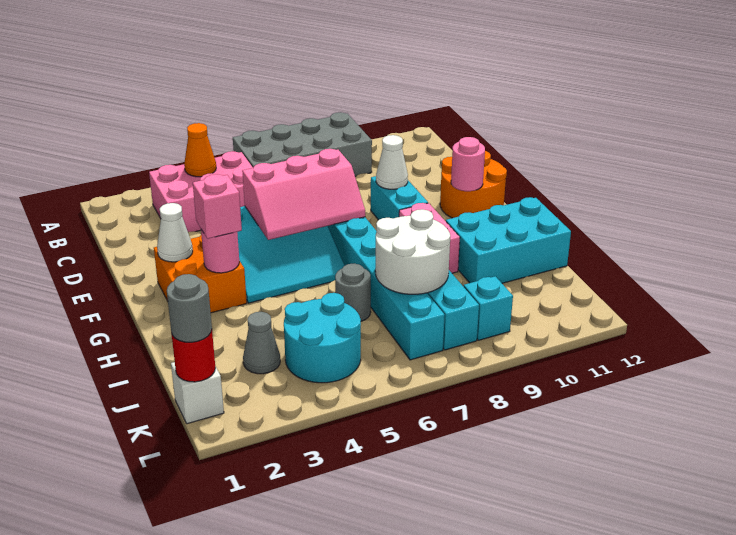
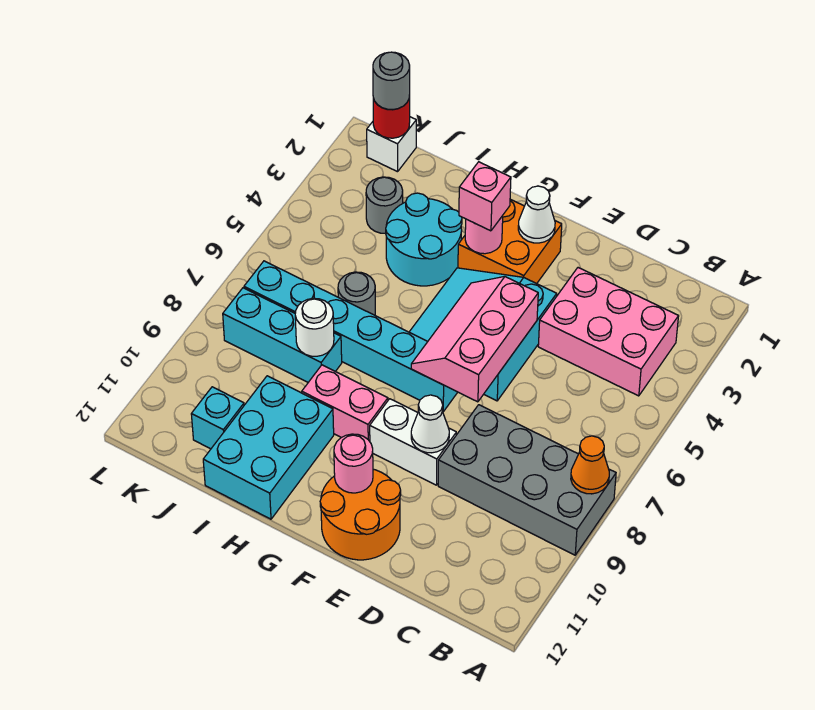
grey brick A6:B9 level 1 -> grey brick A8:D9 level 1
pink brick B3:C5 level 1 -> pink brick B3:D4 level 1
orange cone B4 level 2 -> orange cone A8 level 2
cyan brick E9:F9 level 1 -> white brick E9:F9 level 1
white round brick I7:J8 level 2 -> white round brick I8 level 2
grey cone J3 level 1 -> grey round brick J3 level 1
cyan round brick J4:K5 level 1 -> cyan round brick H3:I4 level 1
cyan brick K9 level 1 -> cyan brick J11 level 1

